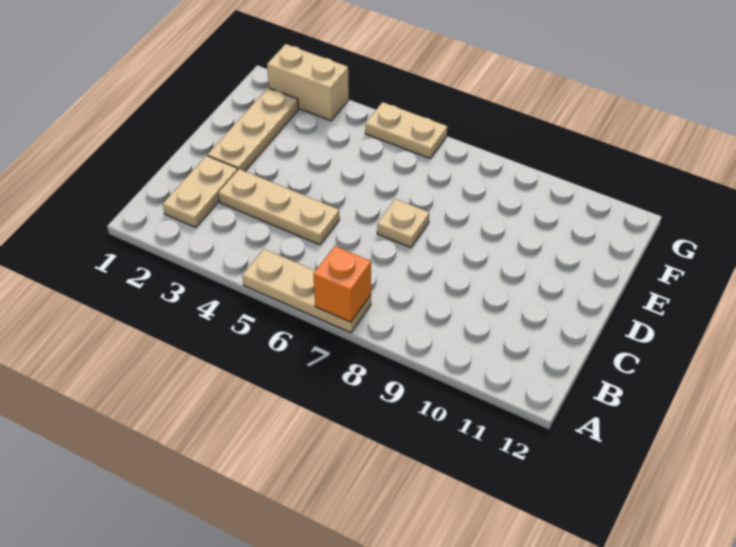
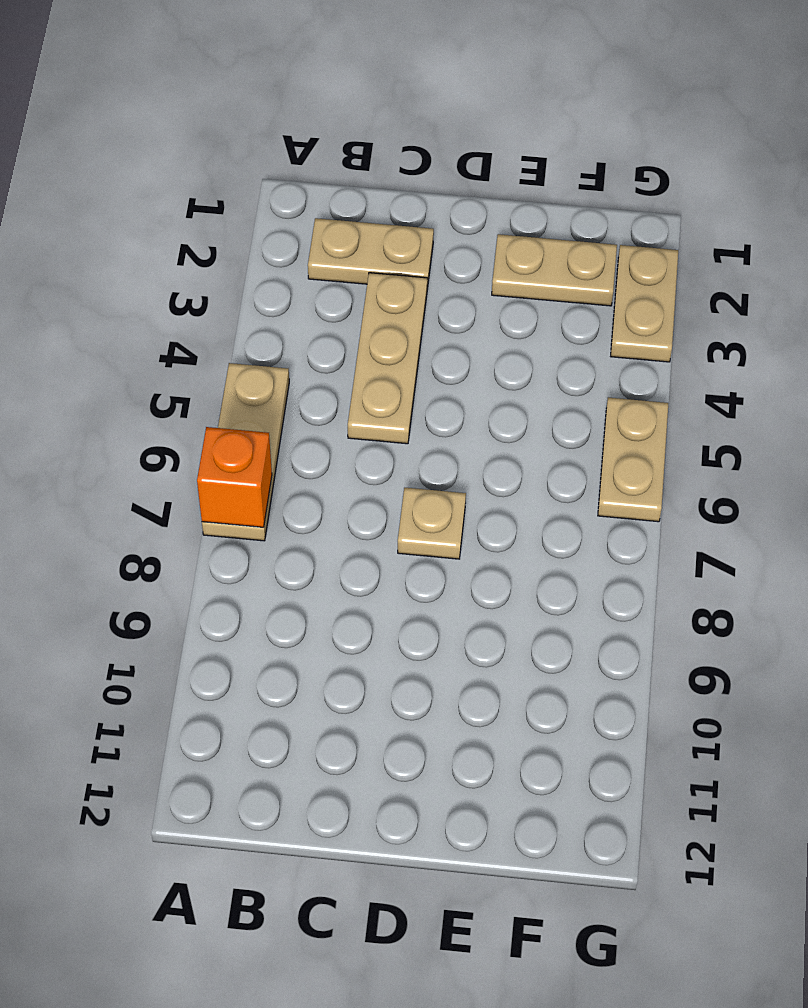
tan plate D2:F2 level 1 -> tan plate E2:F2 level 1
tan brick G2:G3 level 1 -> tan plate G2:G3 level 1

